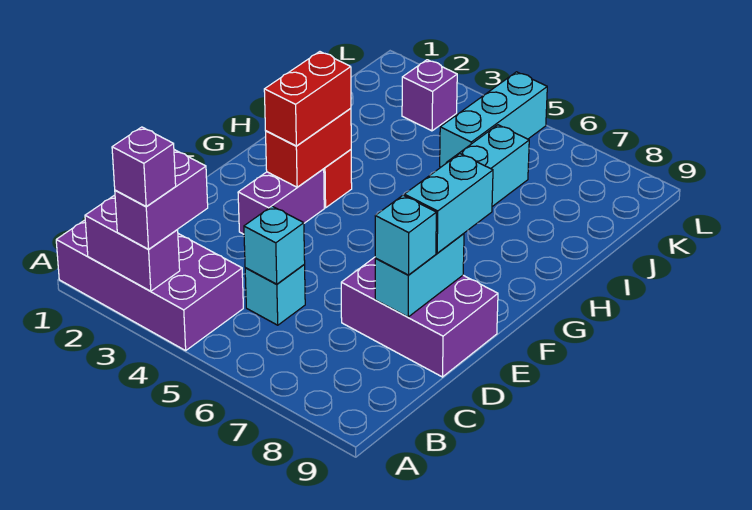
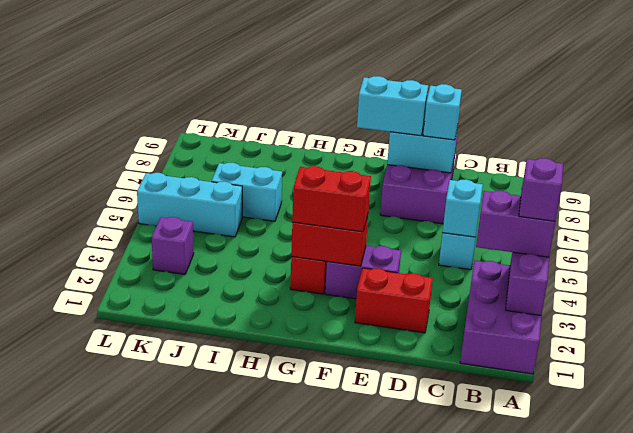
purple brick A1:B4 level 1 -> purple brick A1:B3 level 1
none -> red brick D2:E2 level 1

